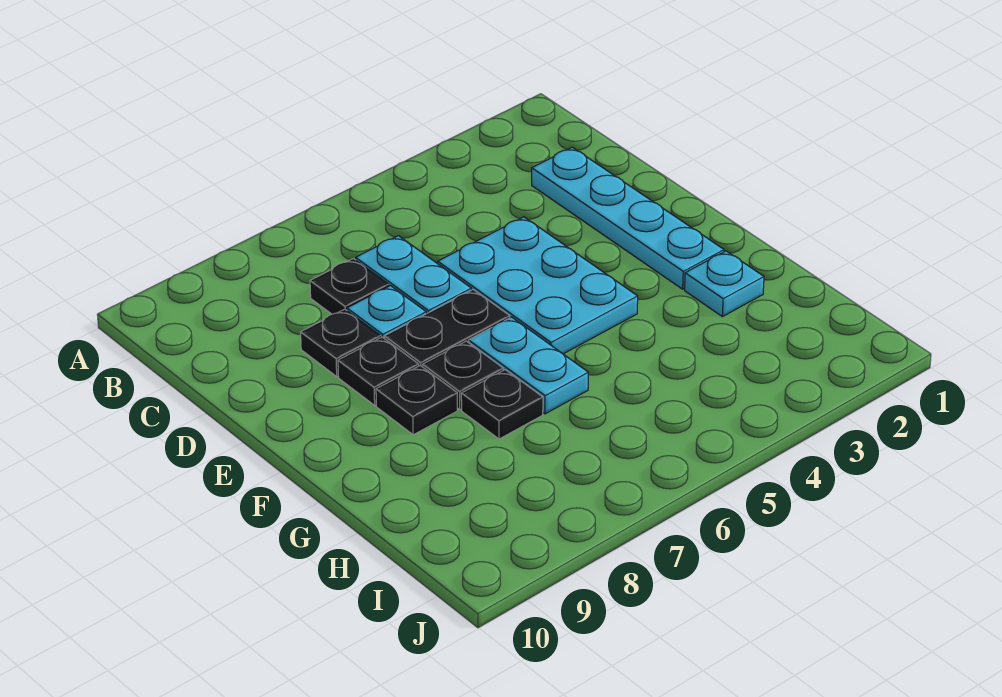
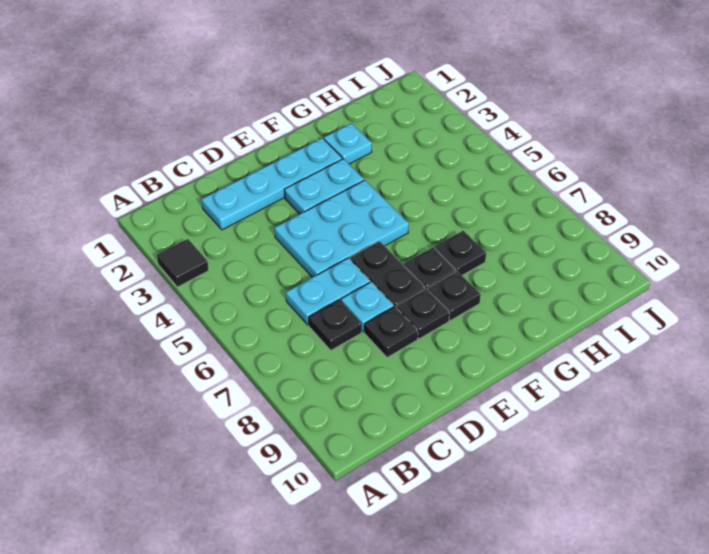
none -> black tile A3 level 1
cyan plate F6:G6 level 1 -> cyan plate E3:F3 level 1

